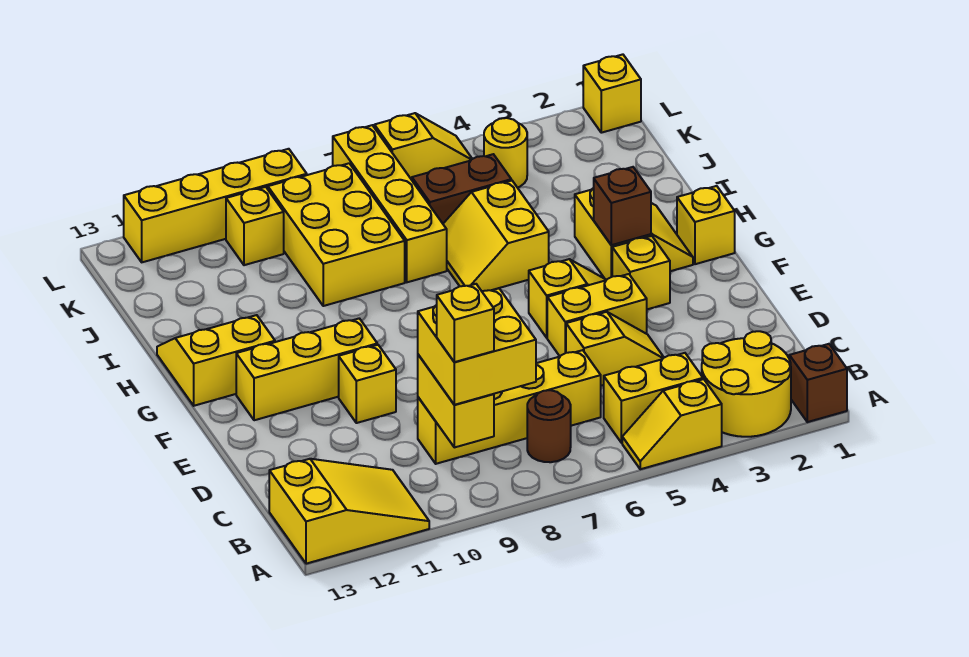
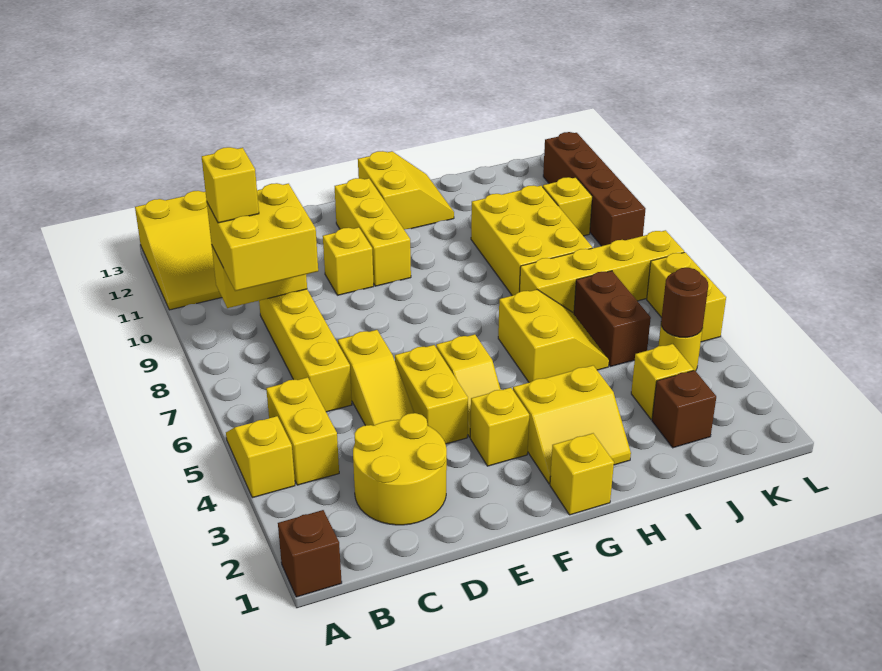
yellow round brick A2:B3 level 1 -> yellow round brick C2:D3 level 1
brown round brick B7 level 1 -> brown round brick K4 level 2
yellow slope D4:D5 level 1 top 5 -> yellow slope D4:D6 level 1 top 6
brown brick G3 level 2 -> brown brick J2 level 1
yellow slope H5:I6 level 1 top 5 -> yellow slope H5:I6 level 1 top H
yellow brick I8:K9 level 1 -> yellow brick I8:J10 level 1
yellow brick L1 level 1 -> yellow brick J3 level 1
yellow slope L5:L6 level 1 top 6 -> yellow brick L5:L6 level 1
yellow brick L9:L12 level 1 -> brown brick L9:L12 level 1

